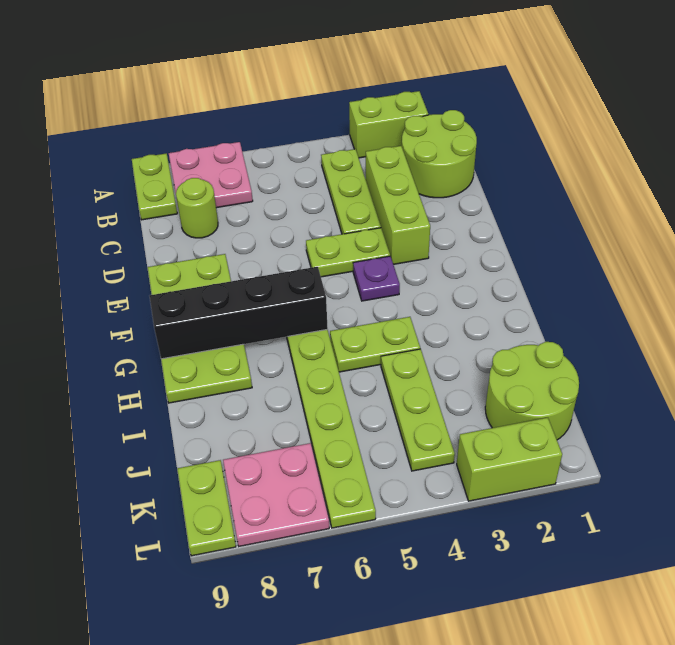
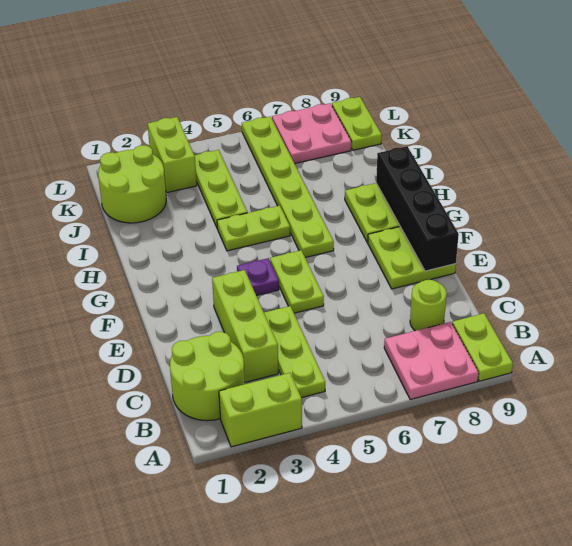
lime plate E4:E5 level 1 -> lime plate E5:F5 level 1
black brick G6:G9 level 2 -> black brick E9:H9 level 2
lime brick L2:L3 level 1 -> lime brick K3:L3 level 1

